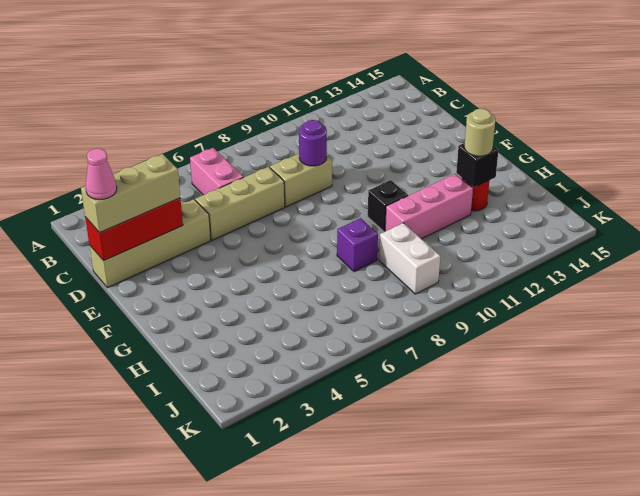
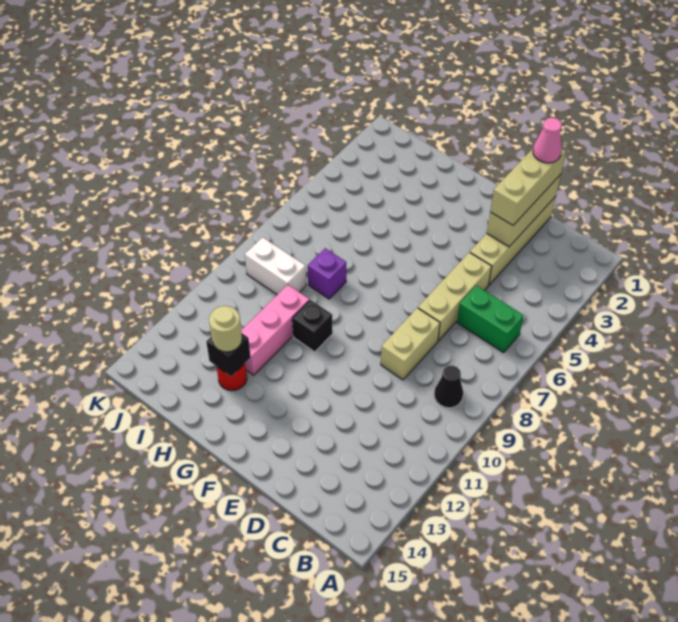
pink brick B6:C6 level 1 -> green brick B6:C6 level 1
none -> black cone B9 level 1
red brick D1:D3 level 2 -> tan brick D1:D3 level 2
purple round brick D9 level 2 -> none

